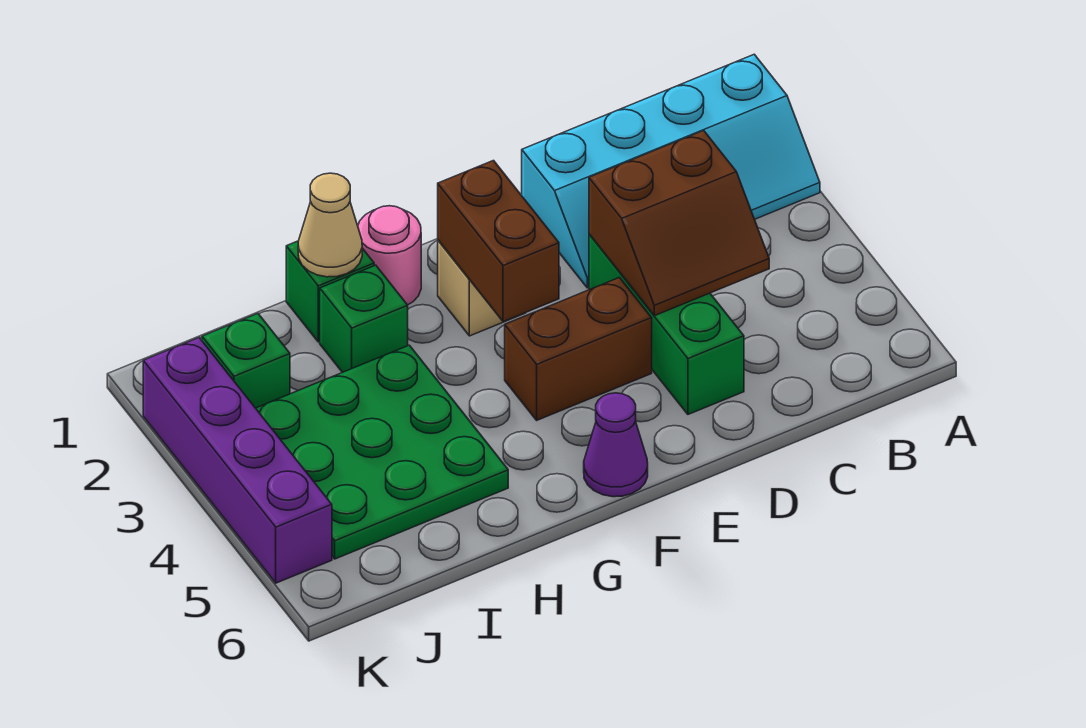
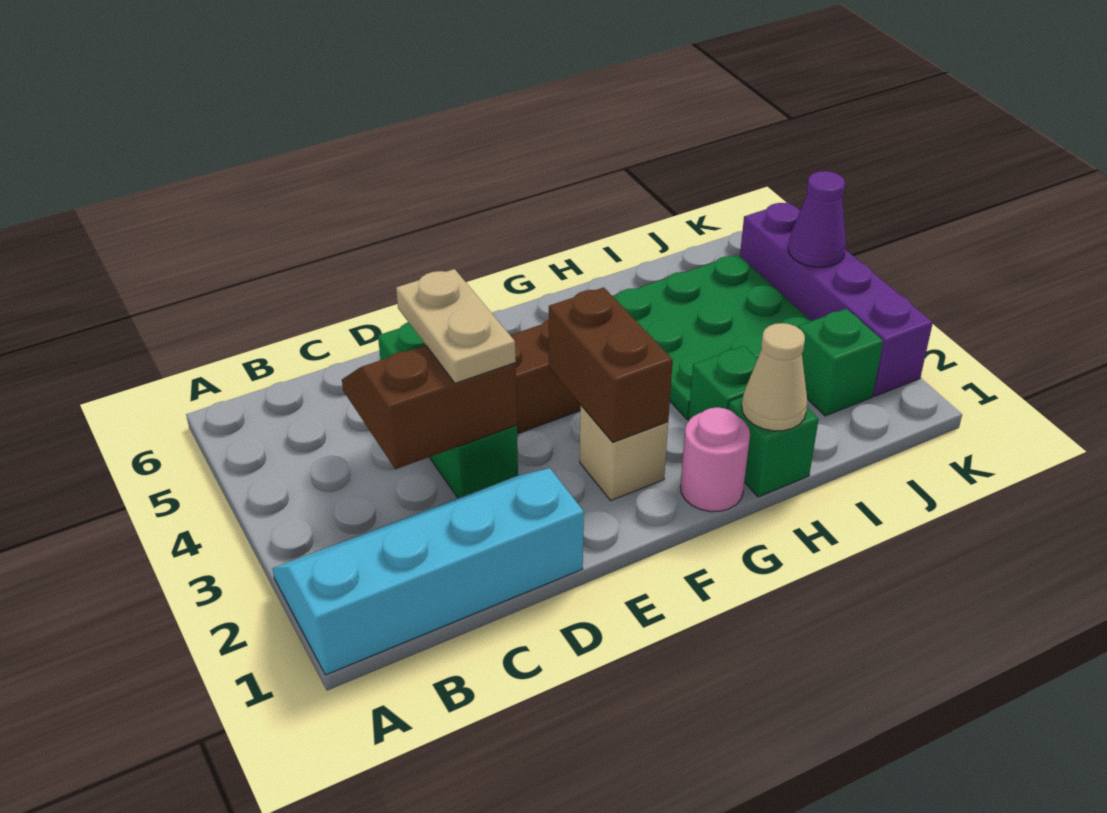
none -> tan plate D3:D4 level 3
purple cone F6 level 1 -> purple cone K4 level 2

